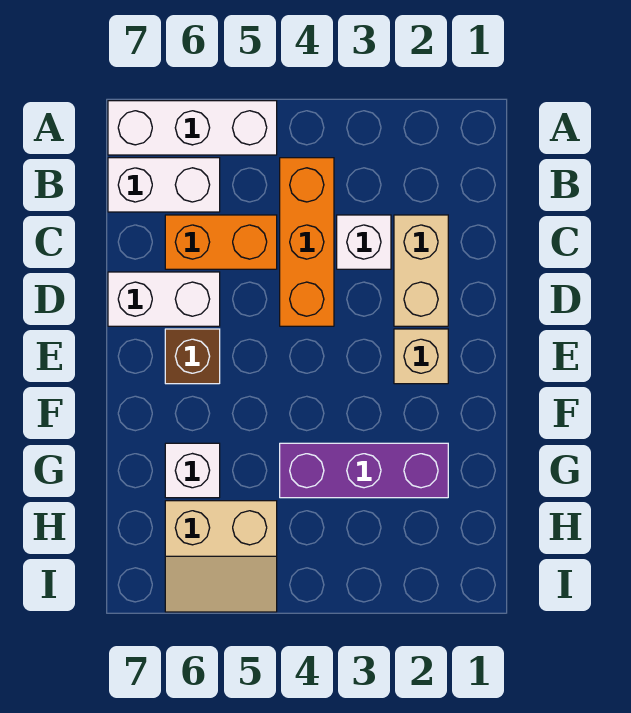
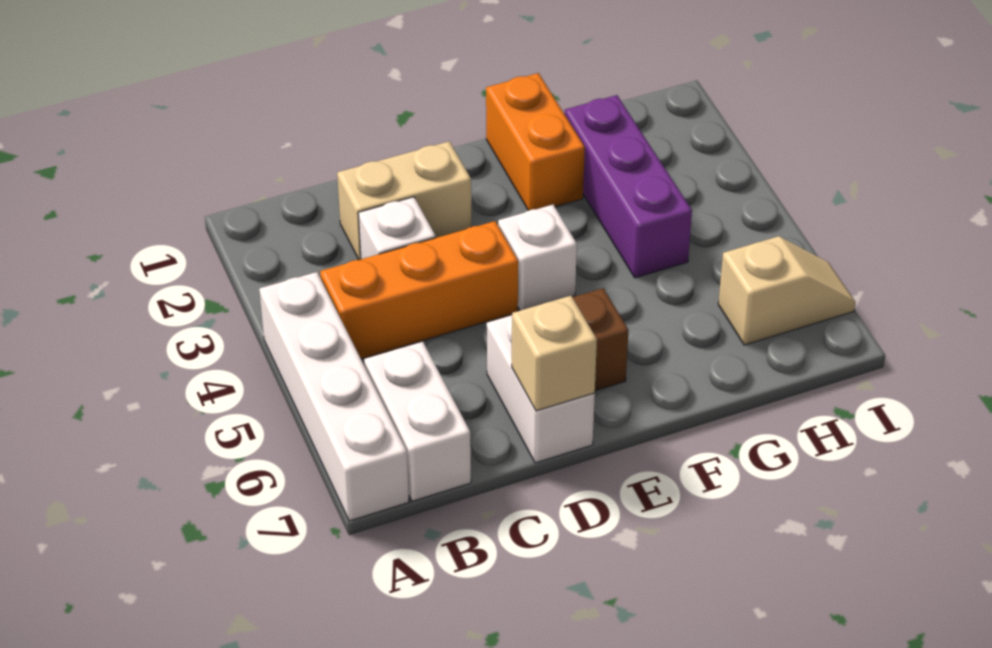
white brick A5:A7 level 1 -> white brick A4:A7 level 1
orange brick C5:C6 level 1 -> orange brick F1:F2 level 1
tan brick E2 level 1 -> tan brick D7 level 2
white brick G6 level 1 -> white brick E4 level 1
tan slope H5:I6 level 1 top H -> tan slope H6:I6 level 1 top H

